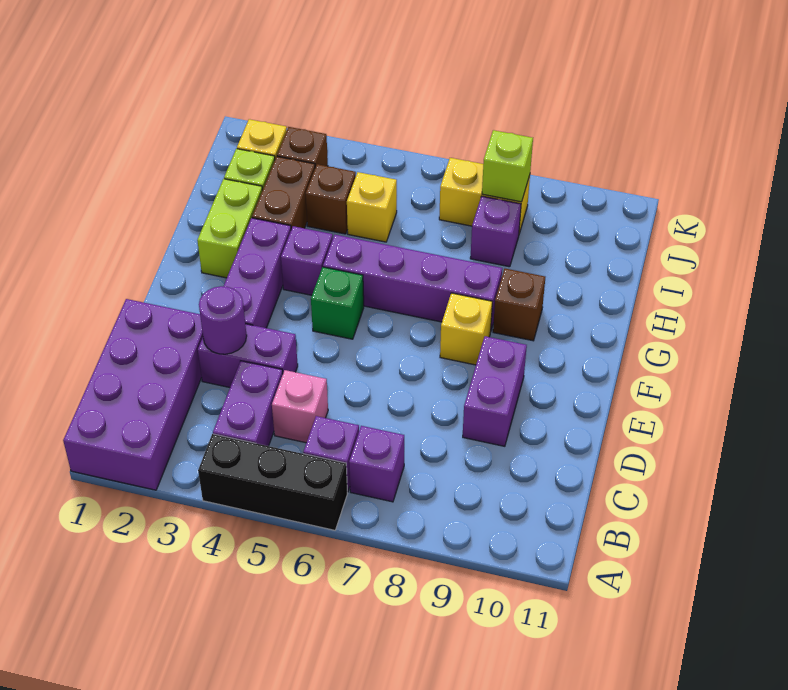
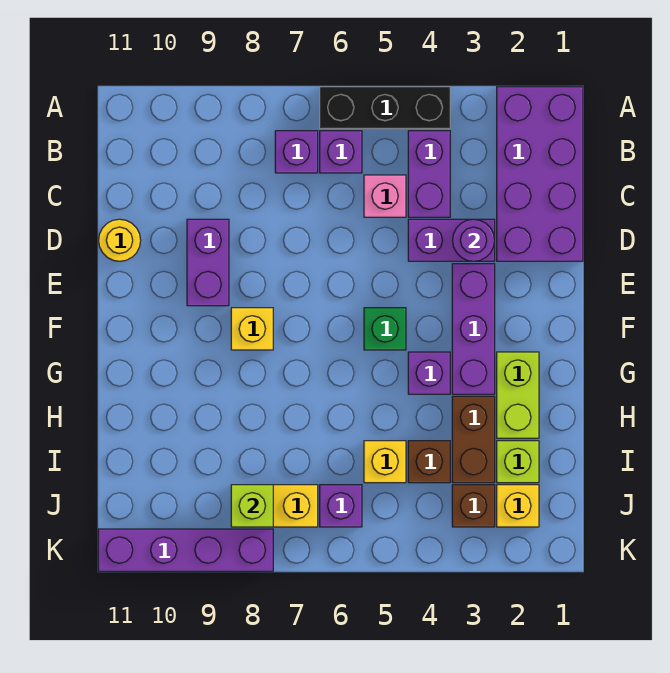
none -> yellow round brick D11 level 1
purple brick G5:G8 level 1 -> purple brick K8:K11 level 1
brown brick G9 level 1 -> none
purple brick I8 level 1 -> purple brick J6 level 1

